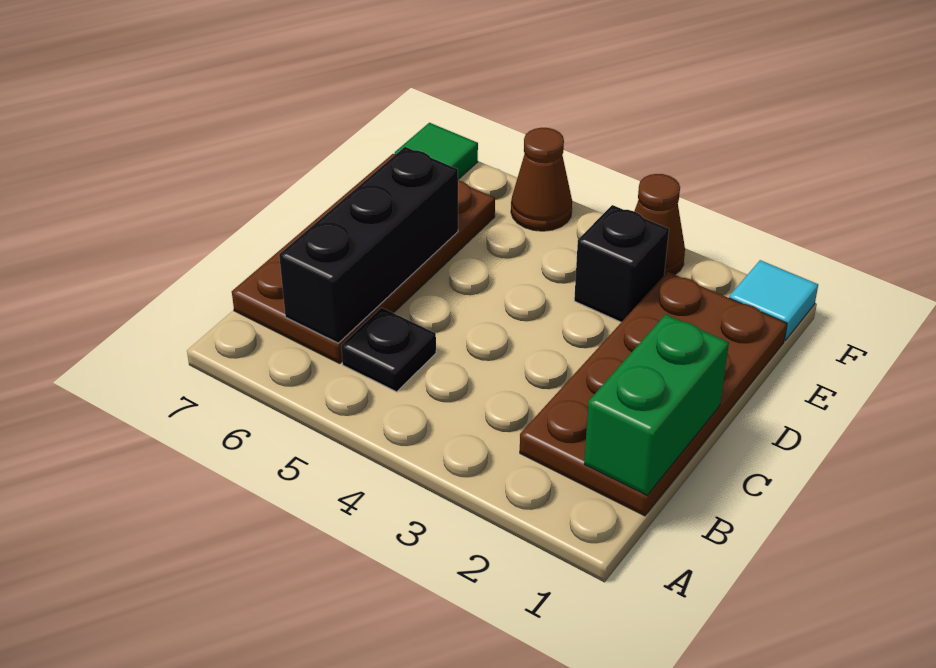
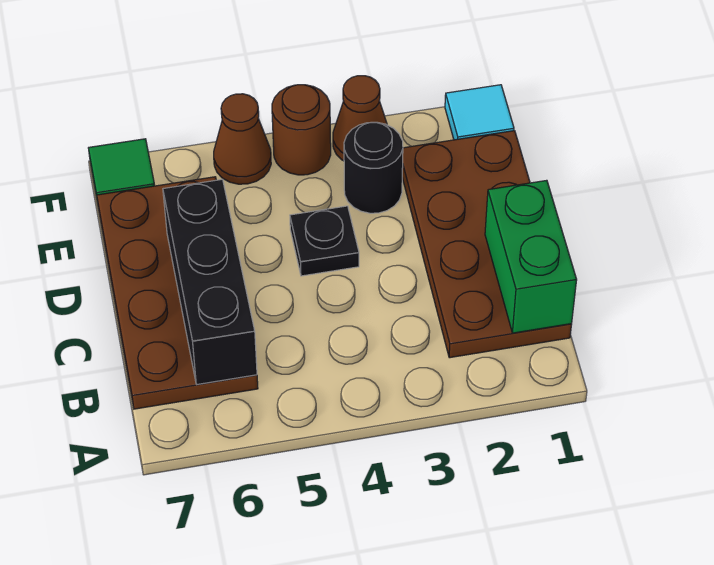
black plate B5 level 1 -> black plate D4 level 1
black brick E3 level 1 -> black round brick E3 level 1
none -> brown round brick F4 level 1

